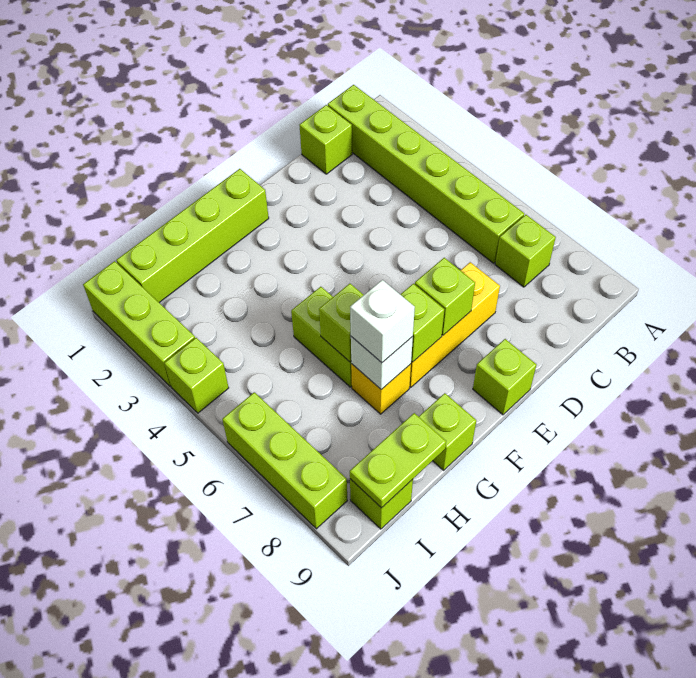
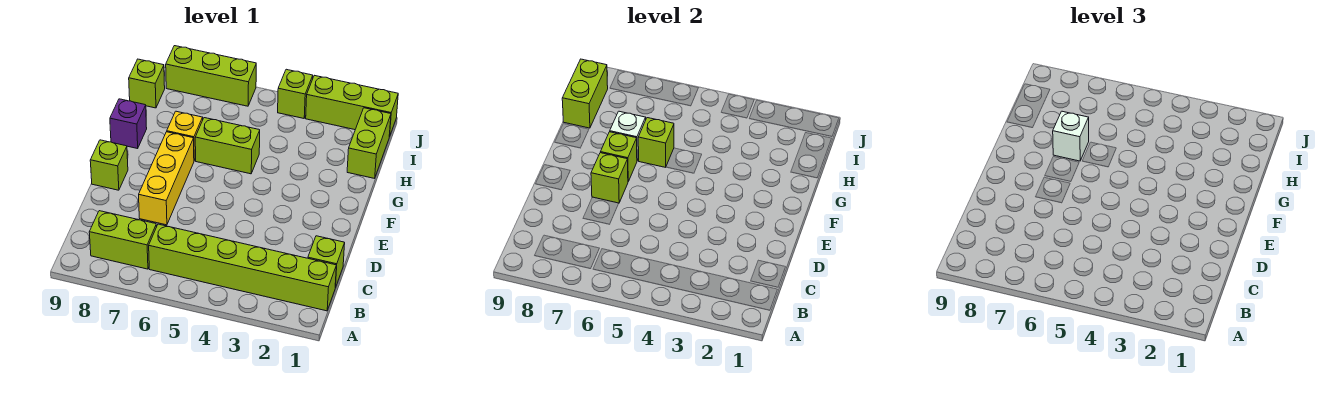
lime brick B7 level 1 -> lime brick B7:B8 level 1
lime brick F1:I1 level 1 -> lime brick H1:I1 level 1
lime brick G9 level 1 -> purple brick G9 level 1
lime plate H9:I9 level 2 -> lime brick H9:I9 level 2

